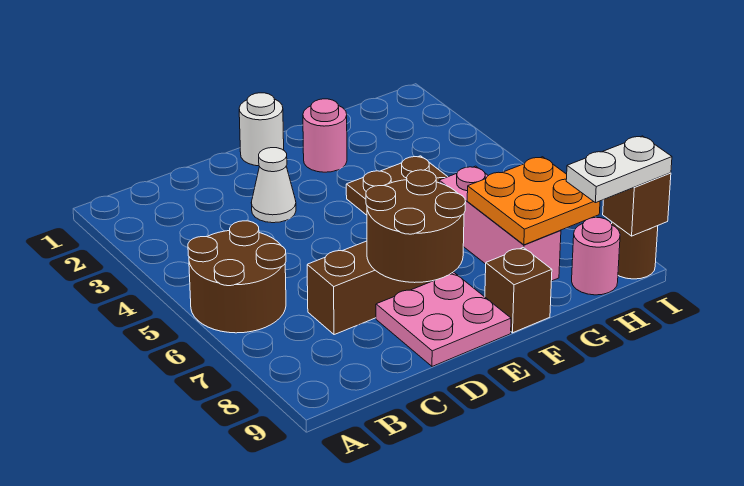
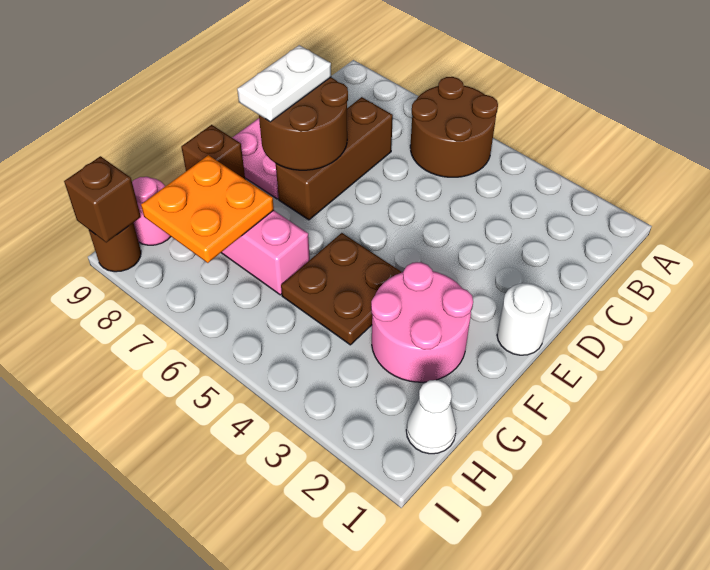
white cone D3 level 1 -> white cone H1 level 1
pink round brick F2 level 1 -> pink round brick F2:G3 level 1
white plate H9:I9 level 3 -> white plate D8:E8 level 3

